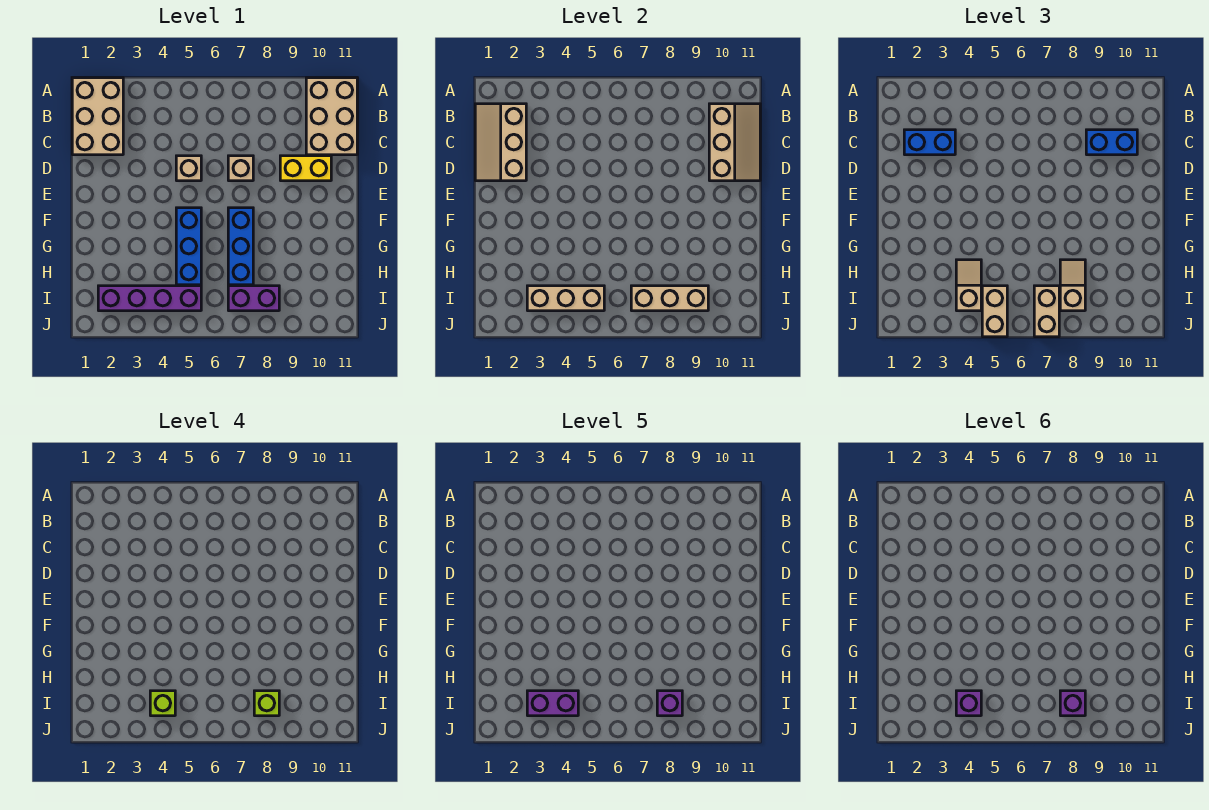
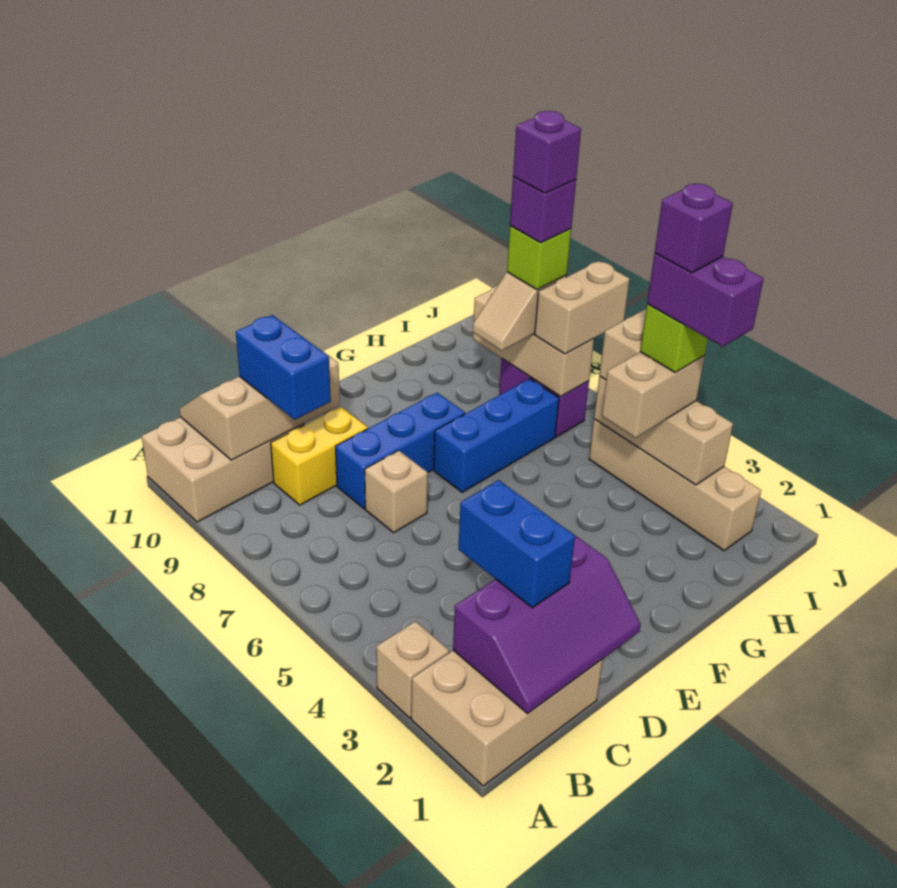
tan slope B1:D2 level 2 top 2 -> purple slope B1:D2 level 2 top 2
tan brick D5 level 1 -> tan brick A3 level 1
yellow brick D9:D10 level 1 -> yellow brick C9:D9 level 1
blue brick F5:H5 level 1 -> blue brick D8:F8 level 1
tan slope H4:I4 level 3 top I -> tan brick H4:I4 level 3
purple brick I2:I5 level 1 -> tan brick I2:I5 level 1

